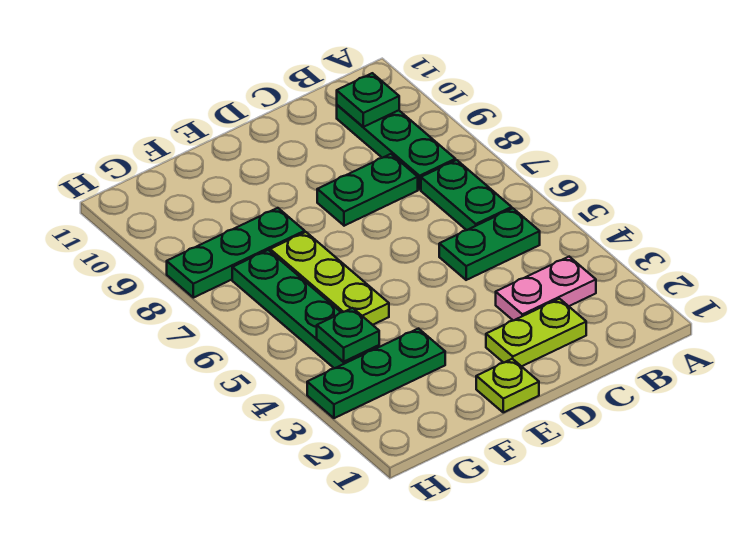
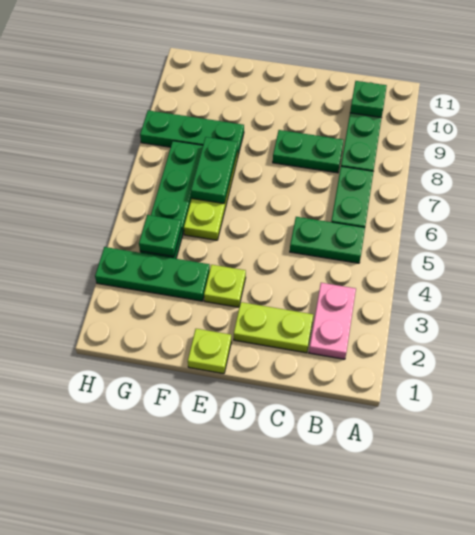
pink plate B3:C3 level 1 -> pink plate B2:B3 level 1
none -> lime plate E3 level 1
none -> green plate F6:F7 level 2

